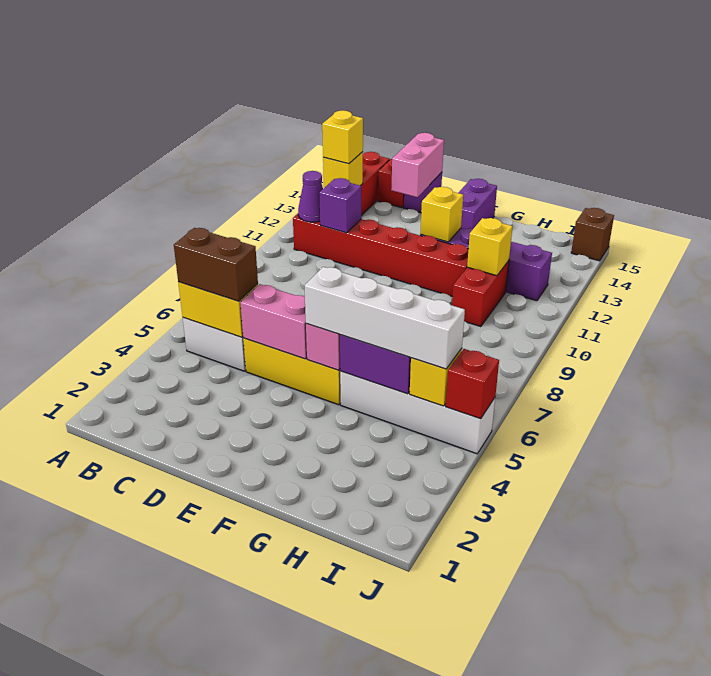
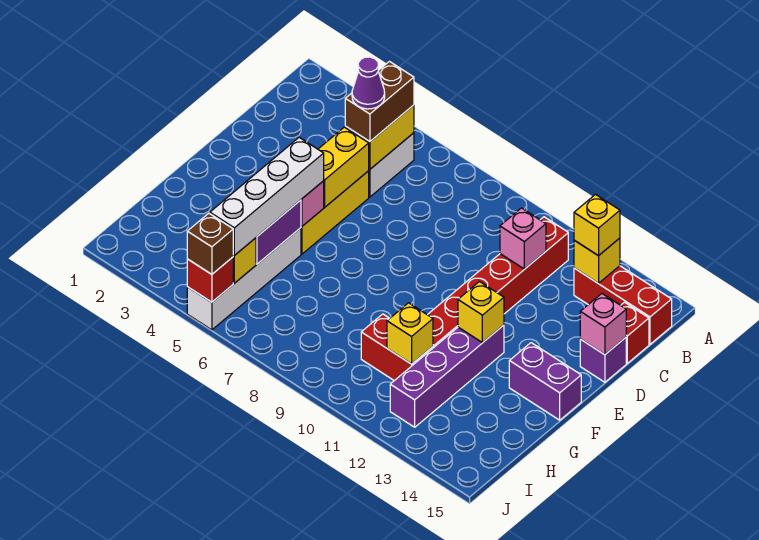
purple cone B11 level 2 -> purple cone C5 level 4
purple brick C11 level 2 -> pink brick C11 level 2
pink brick D5:E5 level 2 -> yellow brick D5:E5 level 2
pink brick D14:D15 level 2 -> pink brick D15 level 2
brown brick J15 level 1 -> brown brick J5 level 3

